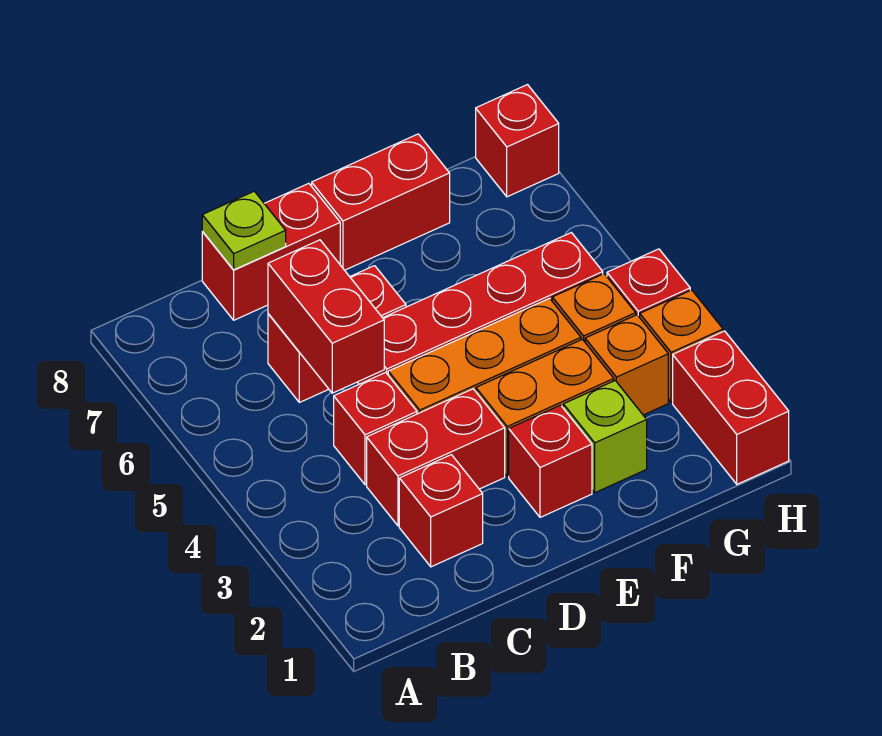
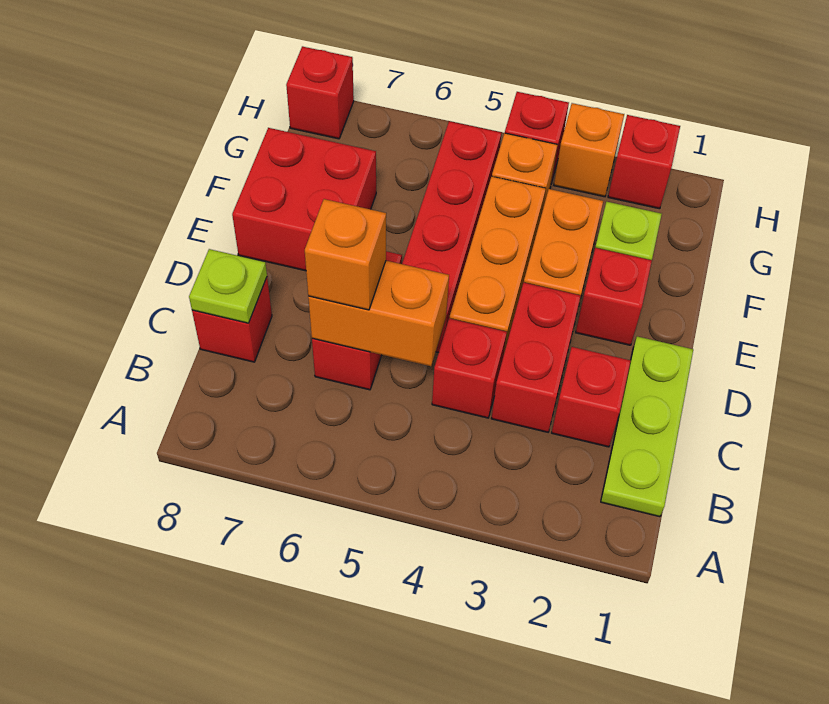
none -> lime plate B1:D1 level 1
red brick C5:C6 level 2 -> orange brick C5:C6 level 2
red brick C8:D8 level 1 -> red brick C8 level 1
red brick E8:F8 level 1 -> red brick E7:F8 level 1
orange brick G3 level 1 -> orange brick C6 level 3
red brick H1:H2 level 1 -> red brick H2 level 1

